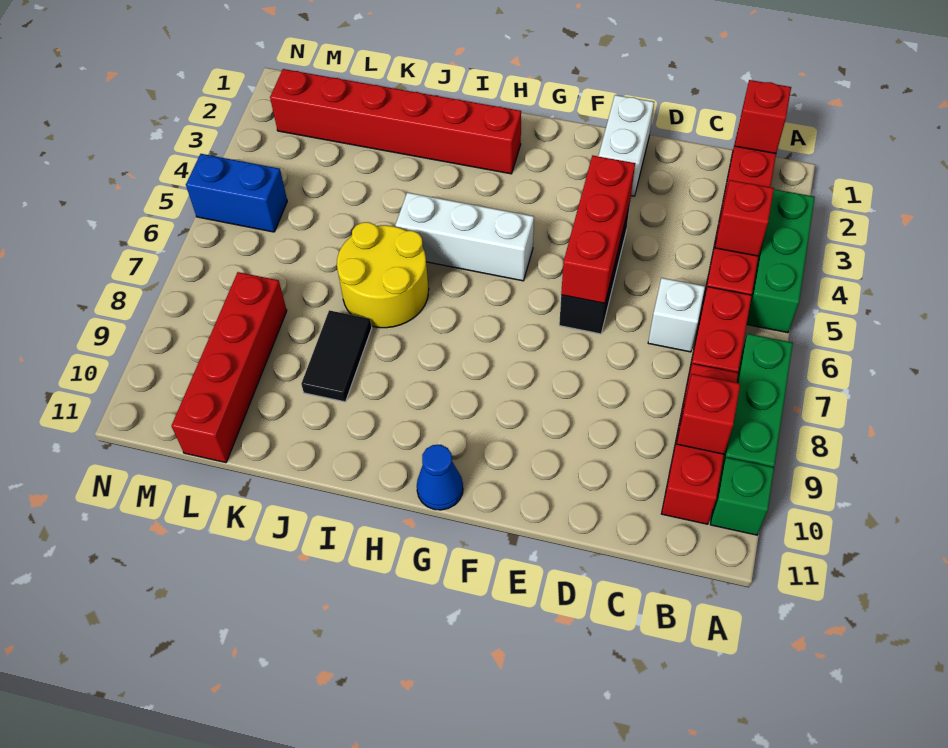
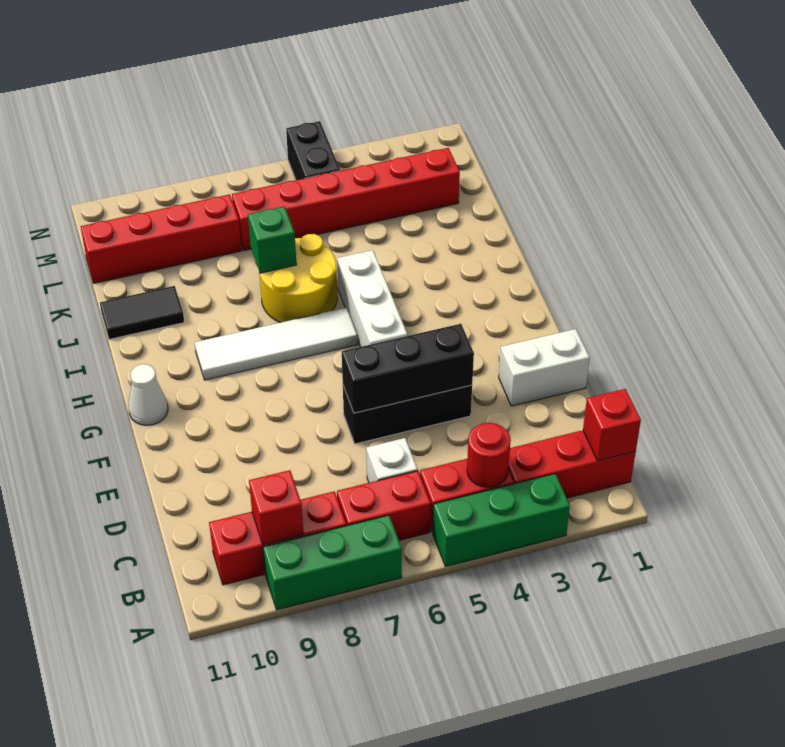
green brick A10 level 1 -> green brick J7 level 2
red brick B4 level 2 -> red round brick B4 level 2
red brick E4:E6 level 2 -> black brick E4:E6 level 2
blue cone G11 level 1 -> white cone G11 level 1
red brick H2:M2 level 1 -> red brick L2:L7 level 1
none -> white tile H6:H9 level 1
black tile J8:J9 level 1 -> black tile J10:J11 level 1
blue brick M5:N5 level 1 -> black brick M5:N5 level 1

